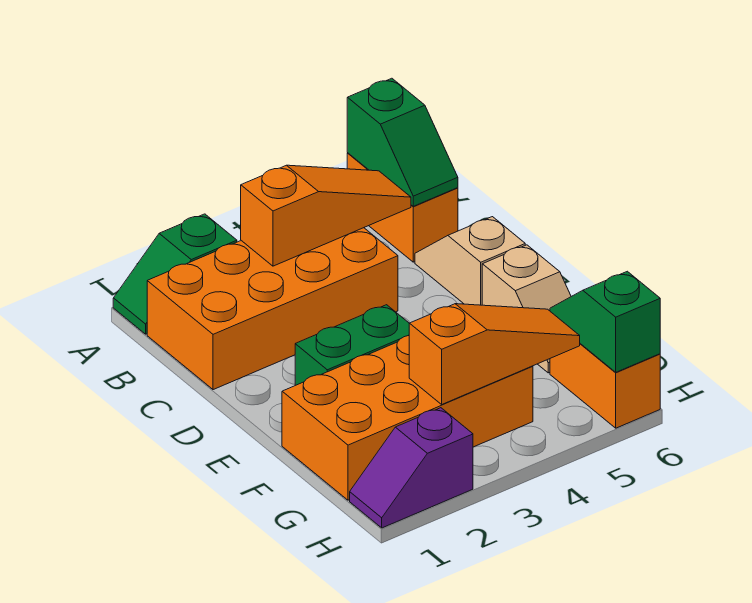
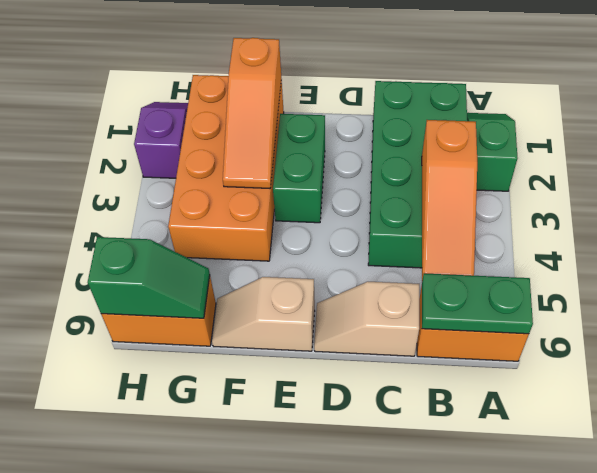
green slope A6:B6 level 2 top A -> green plate A6:B6 level 2
orange brick B1:C4 level 1 -> green brick B1:C4 level 1
tan slope C6:D6 level 1 top D -> tan slope C6:D6 level 1 top C
orange slope G3:G5 level 2 top 3 -> orange slope F1:F3 level 2 top 1

